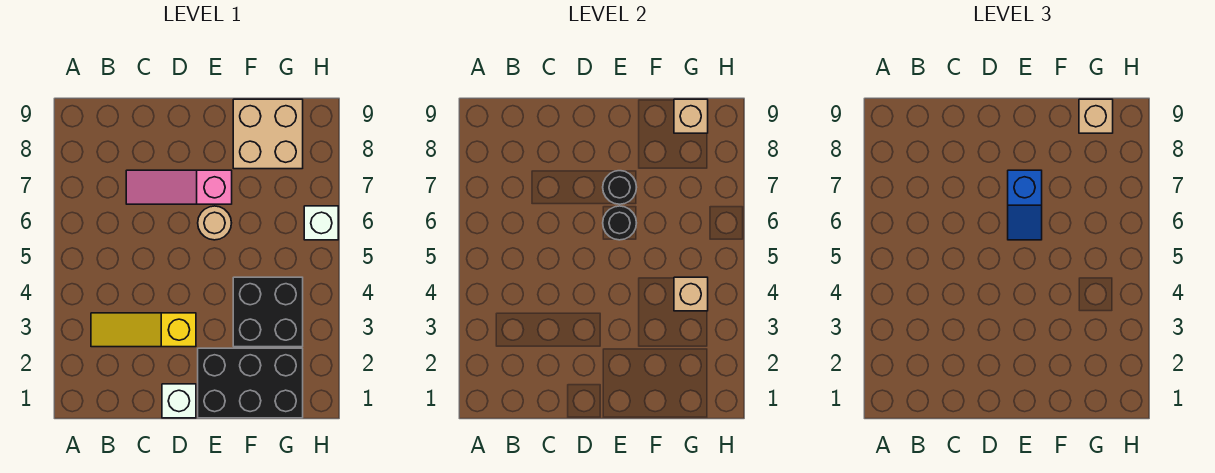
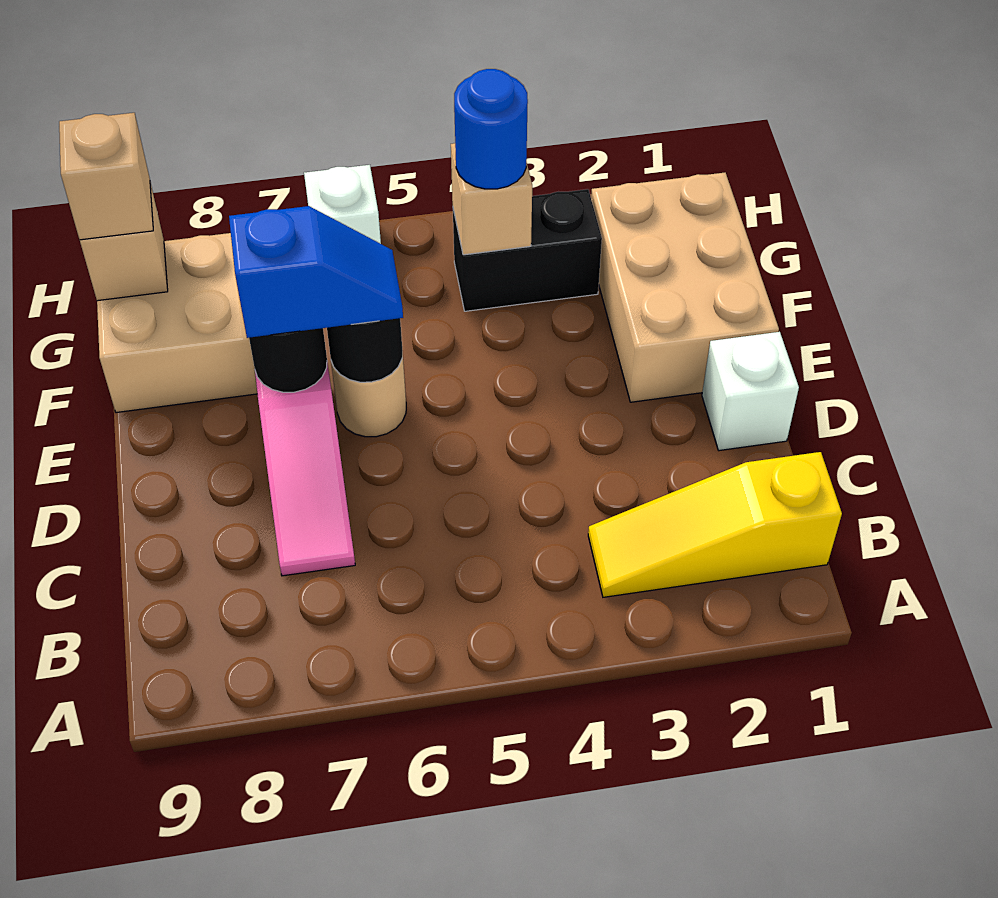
yellow slope B3:D3 level 1 top D -> yellow slope B1:B3 level 1 top 1
black brick E1:G2 level 1 -> tan brick E1:G2 level 1
black brick F3:G4 level 1 -> black brick G3:G4 level 1
none -> blue round brick G4 level 3

